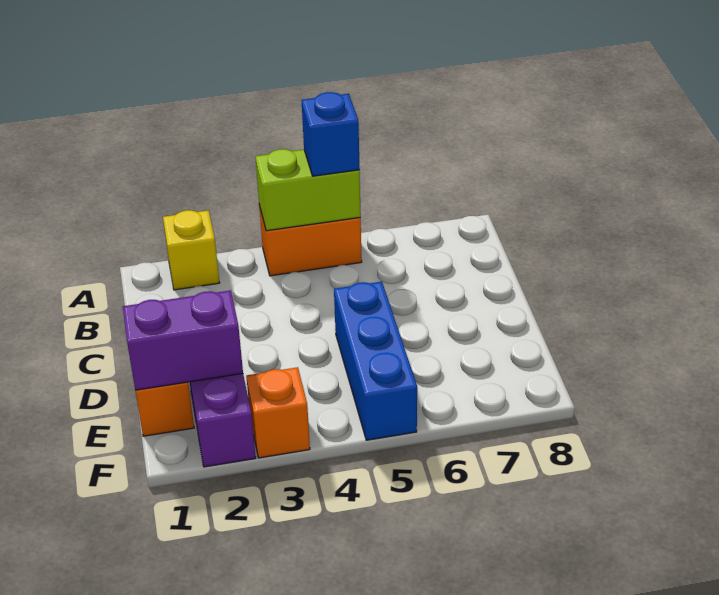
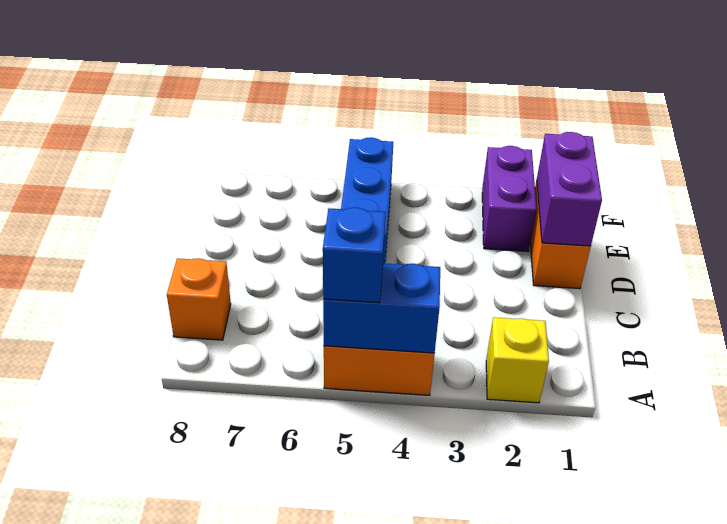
lime brick A4:A5 level 2 -> blue brick A4:A5 level 2
purple brick E1:E2 level 2 -> purple brick D1:E1 level 2
orange brick F3 level 1 -> orange brick B8 level 1

